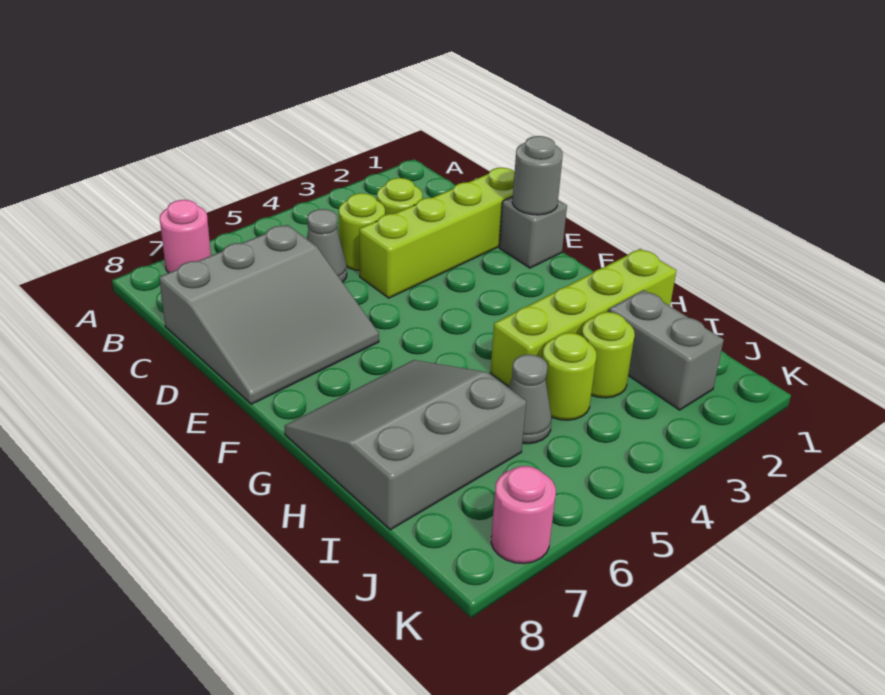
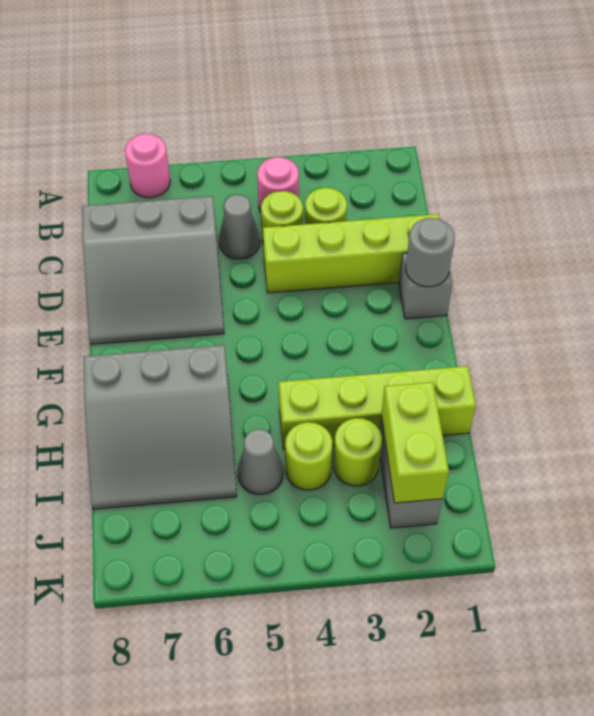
grey slope G6:I8 level 1 top I -> grey slope G6:I8 level 1 top G
none -> lime brick I2:J2 level 2
pink round brick K7 level 1 -> pink round brick B4 level 1

